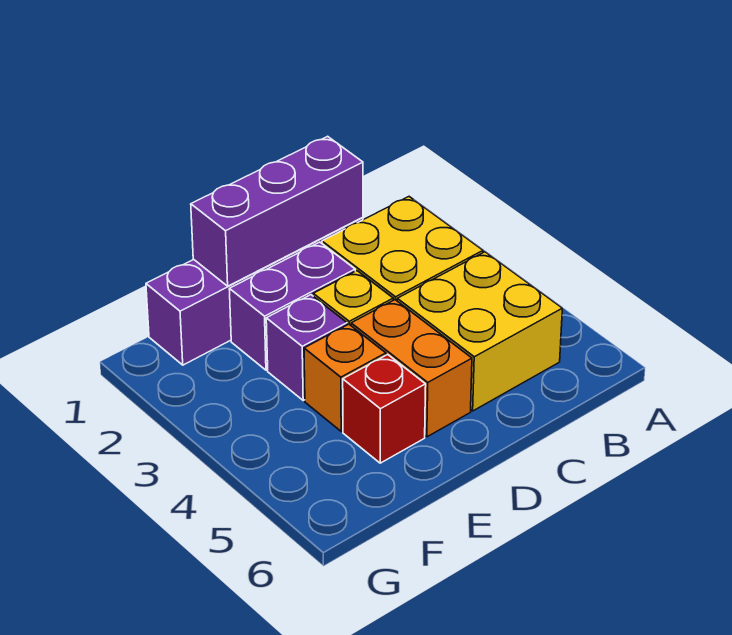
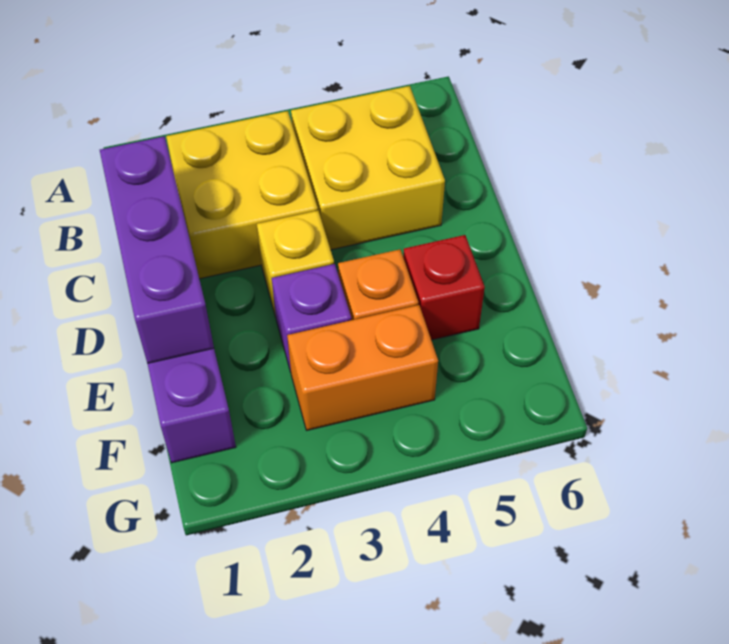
purple brick D2:E2 level 1 -> none
orange brick D4:D5 level 1 -> orange brick F3:F4 level 1

